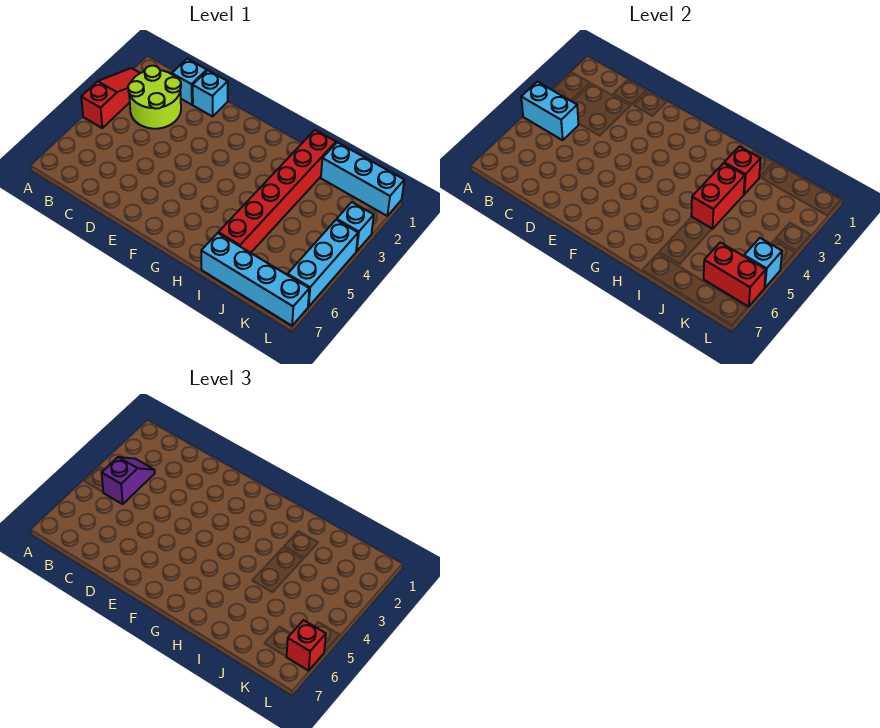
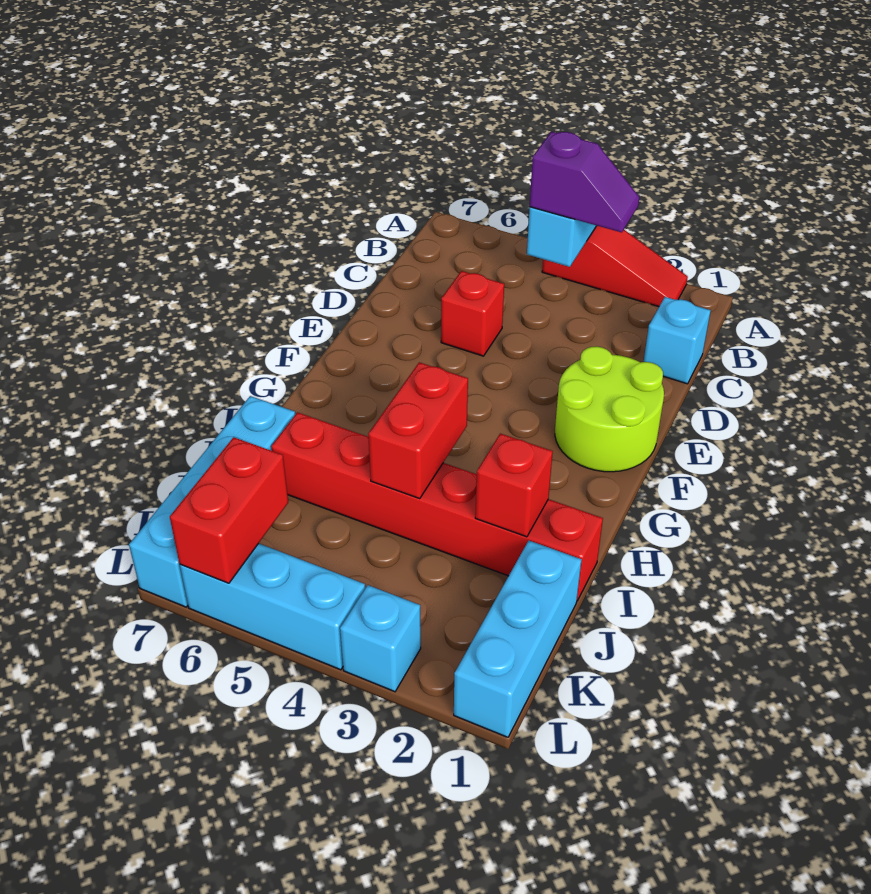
lime round brick B2:C3 level 1 -> lime round brick E1:F2 level 1
cyan brick D1 level 1 -> none
red brick I3:I4 level 2 -> red brick H4:I4 level 2
cyan brick L5 level 2 -> none
red brick L6 level 3 -> red brick D5 level 1

